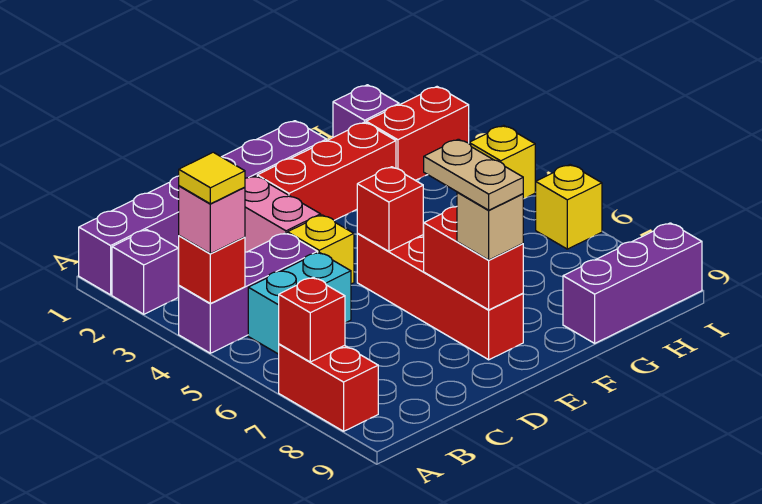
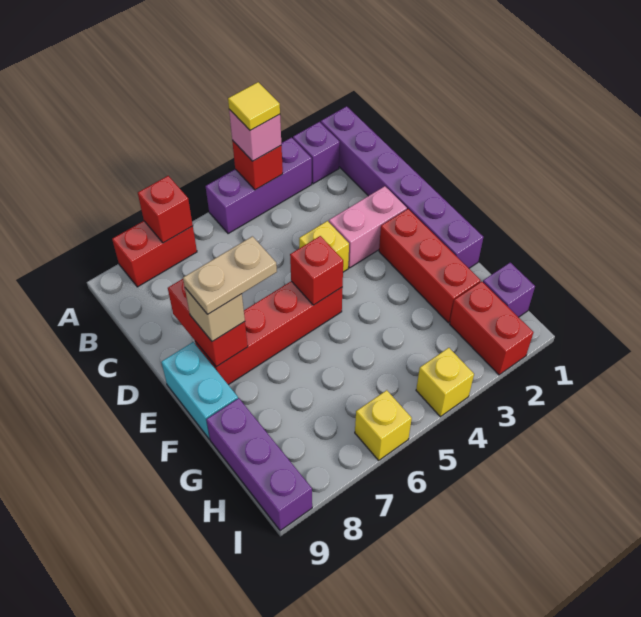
purple brick A4:C4 level 1 -> purple brick A3:A5 level 1
cyan brick B5:C5 level 1 -> cyan brick E9:F9 level 1
red brick E7:E8 level 2 -> red brick D8:E8 level 2

